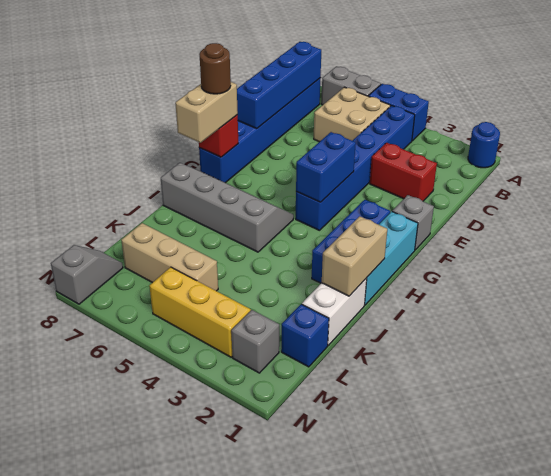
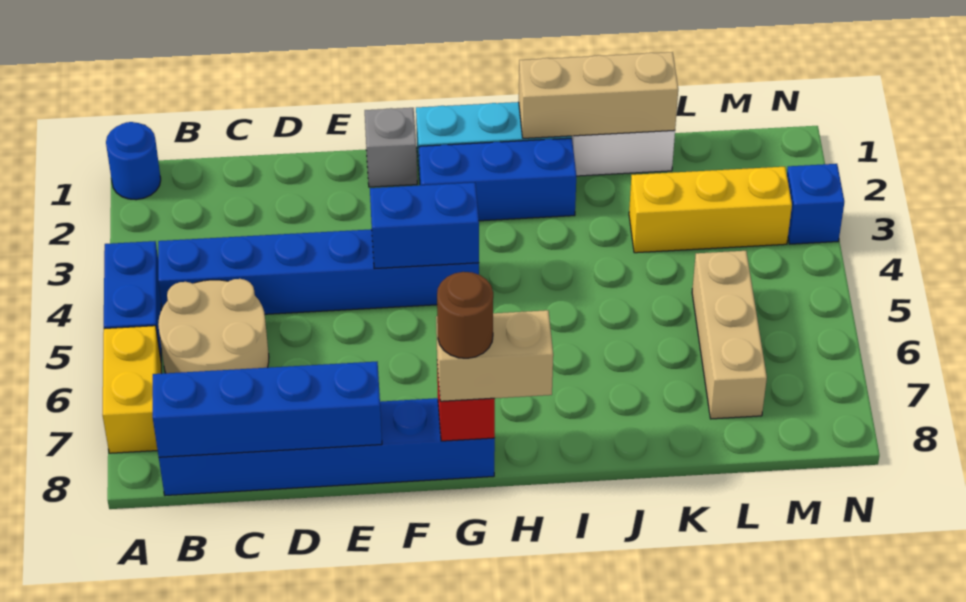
grey brick A6:A7 level 1 -> yellow brick A6:A7 level 1
tan brick B5:C6 level 1 -> tan round brick B5:C6 level 1
red brick D2:D3 level 1 -> none
grey slope H5:I8 level 1 top I -> none
tan brick I1:J1 level 2 -> tan brick I1:K1 level 2
blue brick L1 level 1 -> blue brick N3 level 1
grey brick M2 level 1 -> none
yellow brick M3:M5 level 1 -> yellow brick K3:M3 level 1
grey slope M8:N8 level 1 top N -> none

